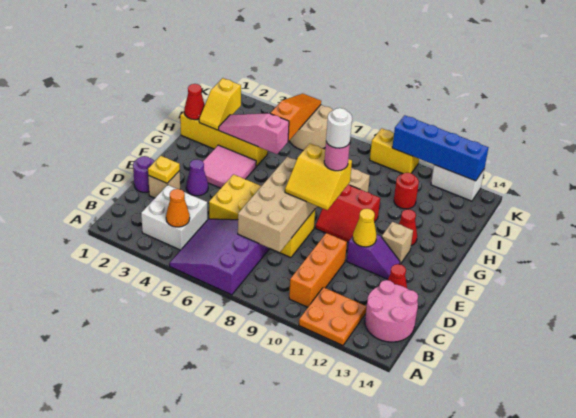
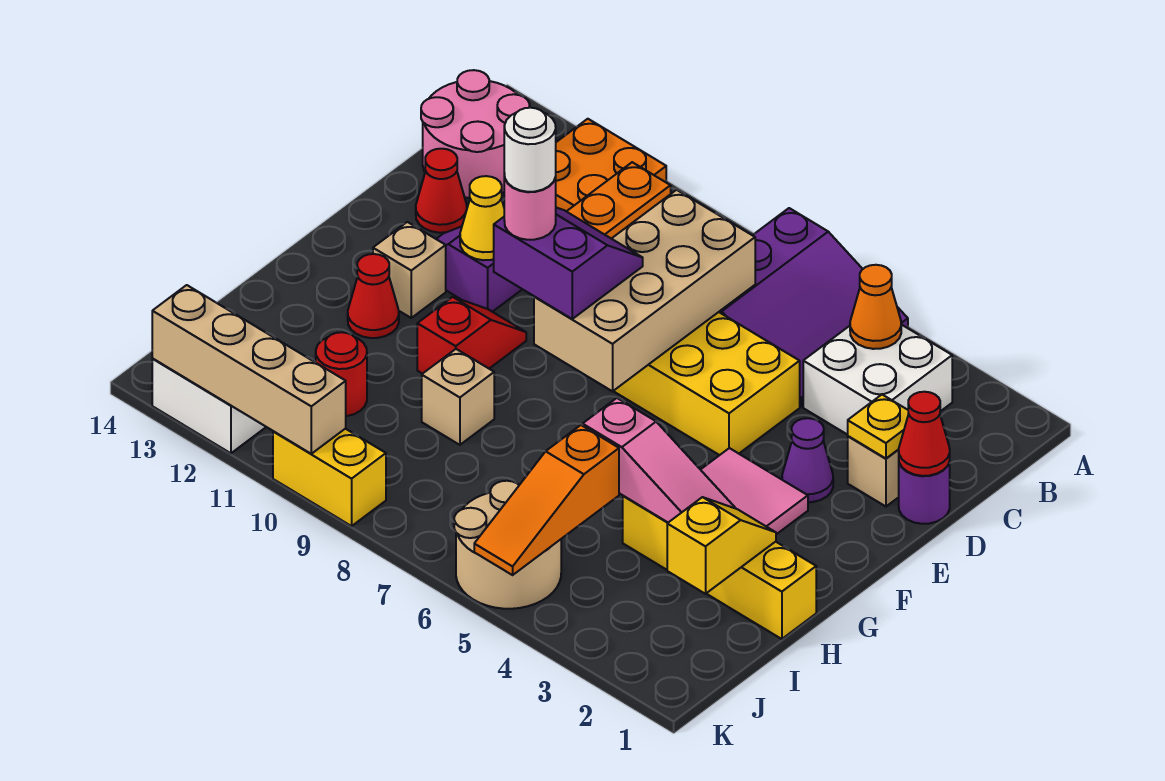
yellow slope E8:F9 level 3 top F -> purple slope E8:F9 level 3 top F
red slope F9:G10 level 1 top G -> red slope F10:G10 level 1 top G
red cone H1 level 2 -> red cone D1 level 2
blue brick K10:K13 level 2 -> tan brick K10:K13 level 2

